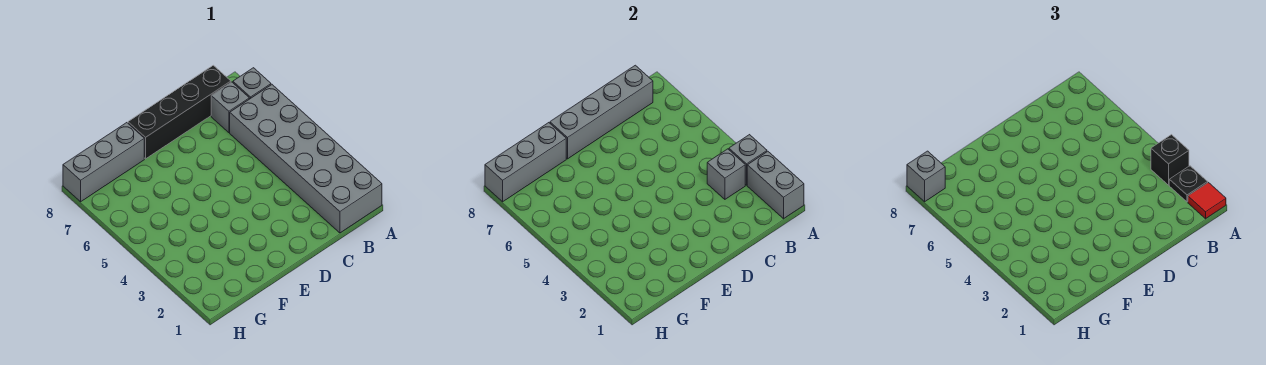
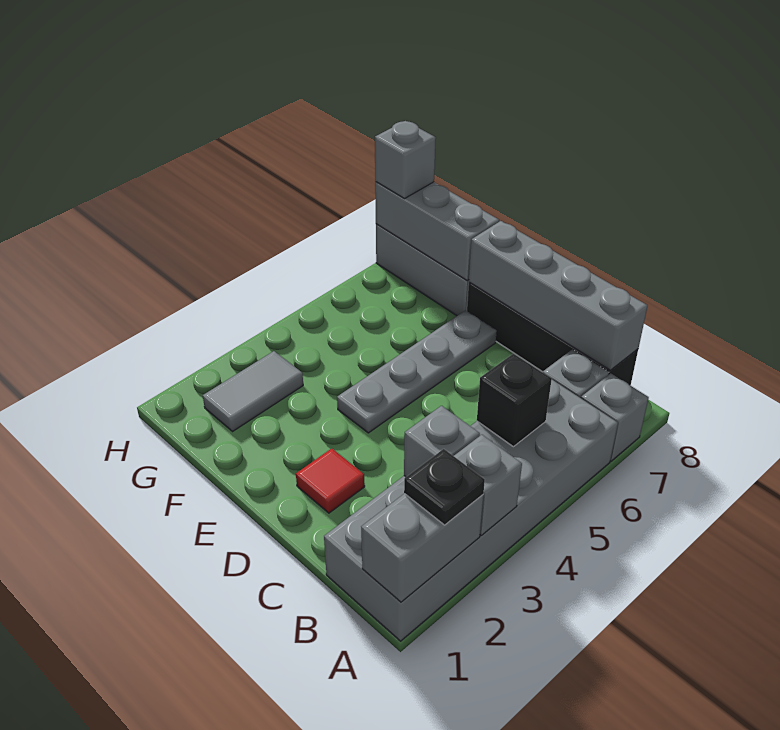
red tile A1 level 3 -> red tile D2 level 1
black brick A3 level 3 -> black brick B5 level 2
none -> grey plate E4:E7 level 1
none -> grey tile G2:G3 level 1

